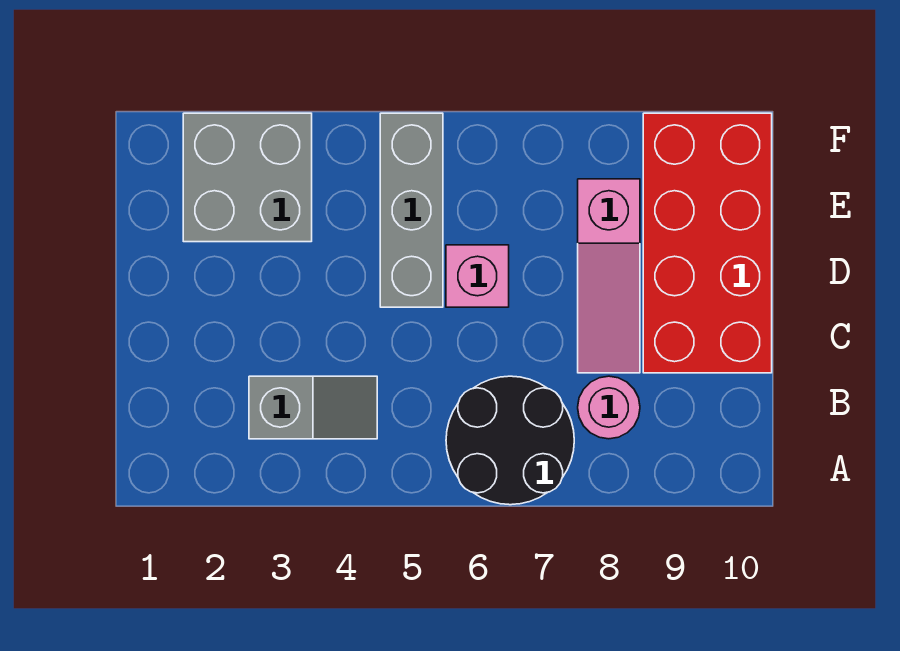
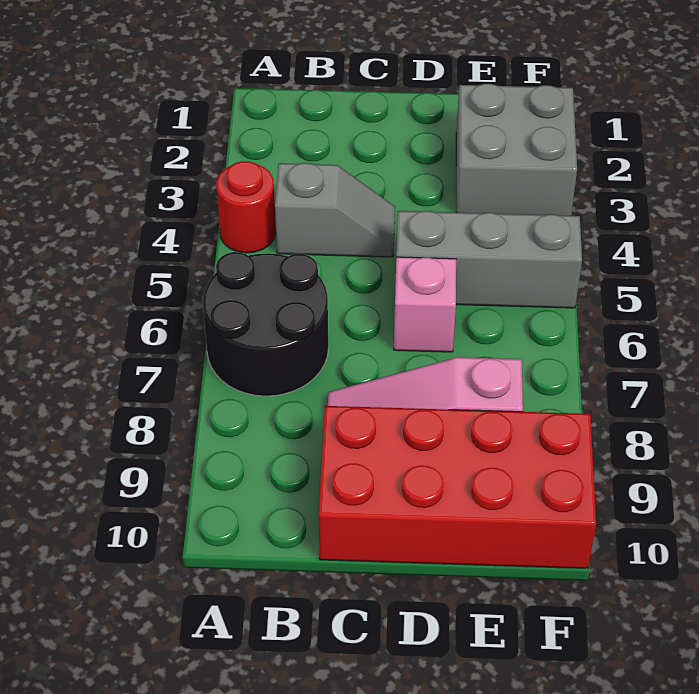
none -> red round brick A4 level 1
grey slope B3:B4 level 1 top 3 -> grey slope B4:C4 level 1 top B
pink round brick B8 level 1 -> none

